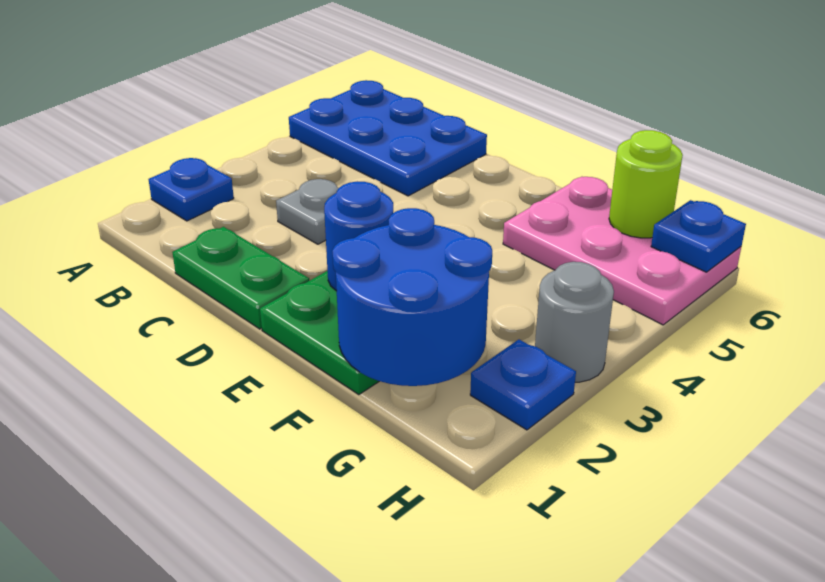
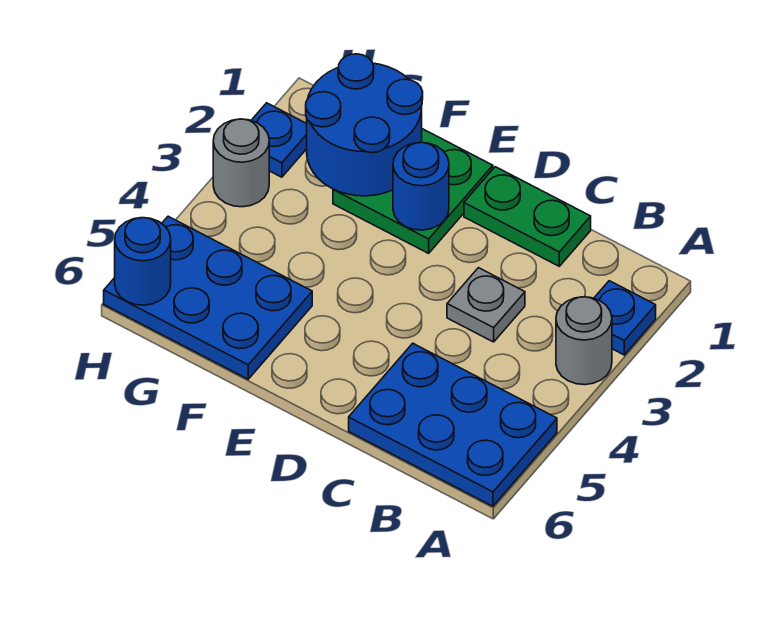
none -> grey round brick A3 level 1
pink plate F5:H6 level 1 -> blue plate F5:H6 level 1
lime round brick G6 level 2 -> none
blue plate H6 level 2 -> blue round brick H6 level 2

